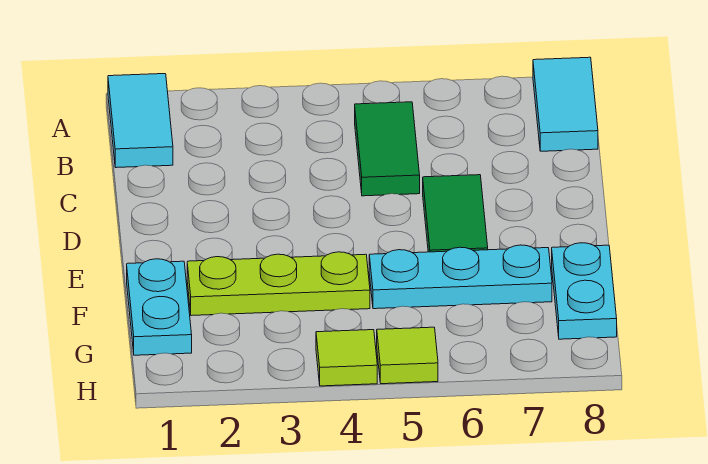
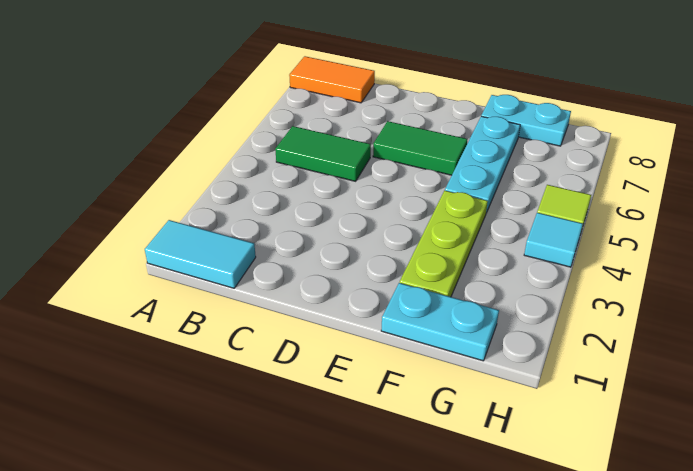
cyan tile A8:B8 level 1 -> orange tile A8:B8 level 1
lime tile H4 level 1 -> cyan tile H4 level 1

